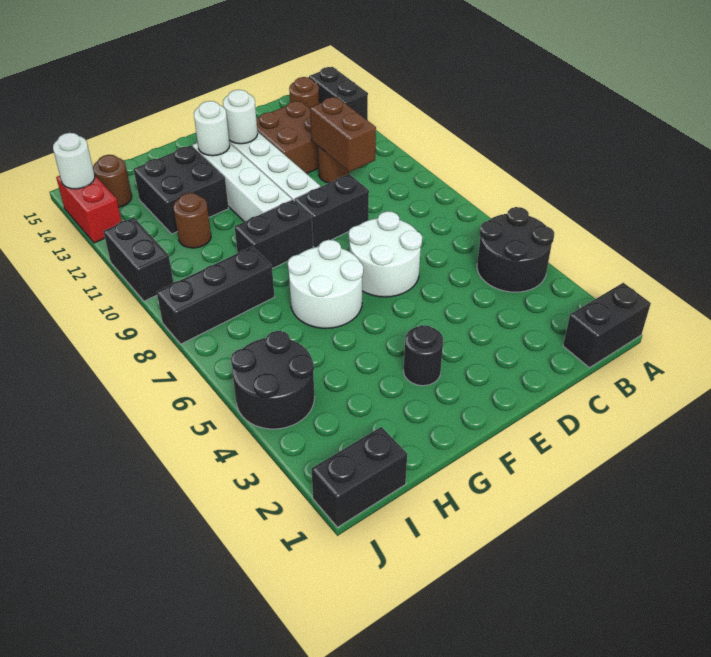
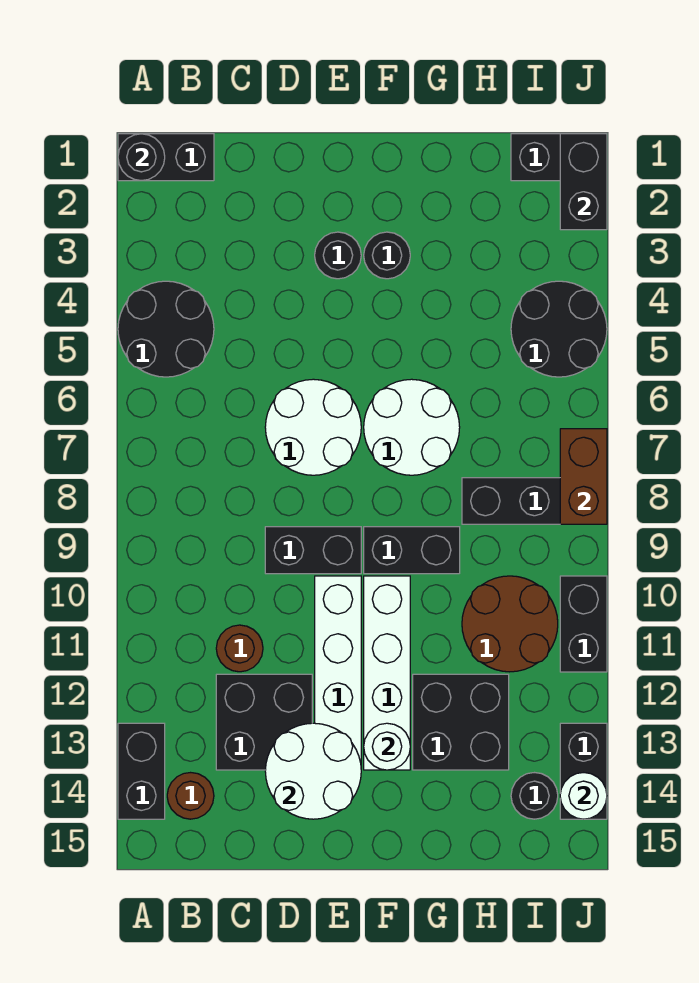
none -> black round brick A1 level 2
brown brick C10:C11 level 2 -> brown brick J7:J8 level 2
brown brick C12:D13 level 1 -> black brick C12:D13 level 1
none -> black round brick E3 level 1
white round brick E13 level 2 -> white round brick D13:E14 level 2
brown round brick H11 level 1 -> brown round brick H10:I11 level 1
brown round brick I14 level 1 -> black round brick I14 level 1
none -> black brick J1:J2 level 2
red brick J13:J14 level 1 -> black brick J13:J14 level 1

